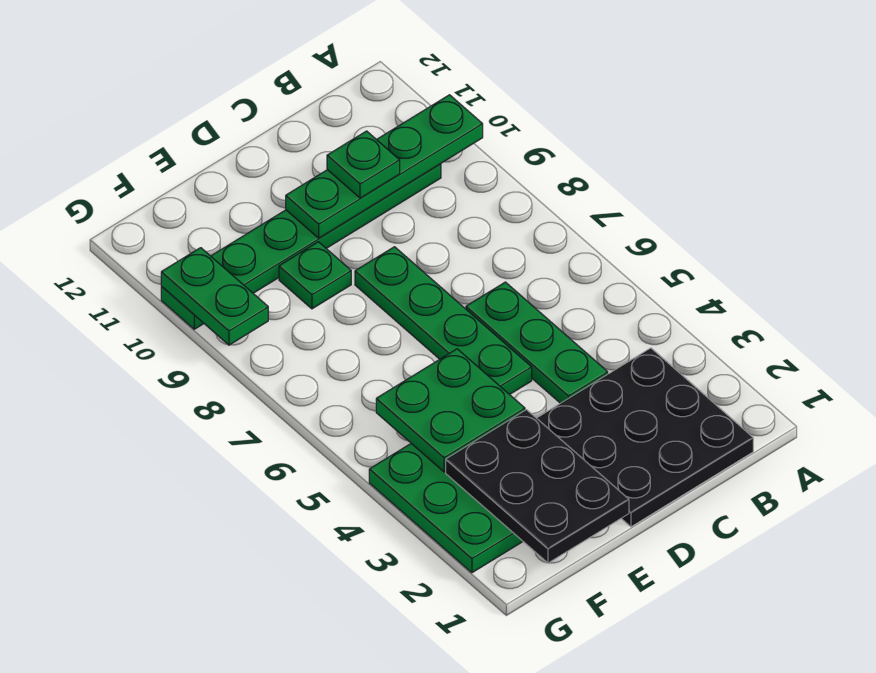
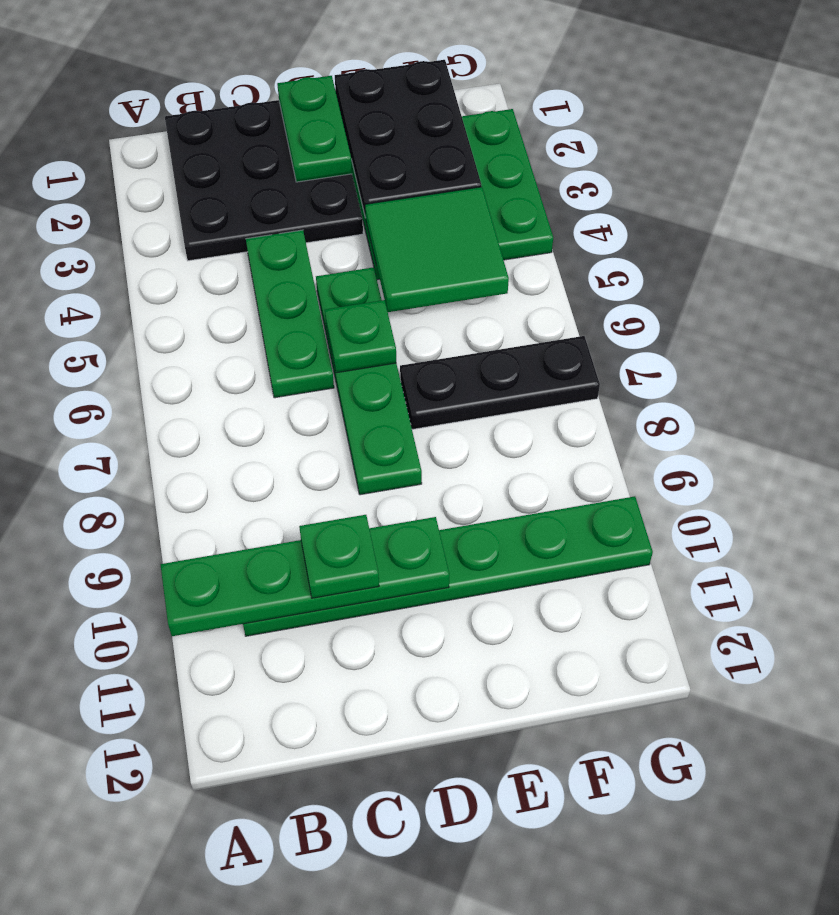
green plate E4:F5 level 2 -> green tile E4:F5 level 2
none -> black plate E7:G7 level 1
green plate E9 level 1 -> green plate D6 level 2
green plate G9:G10 level 2 -> green plate D1:D2 level 2

